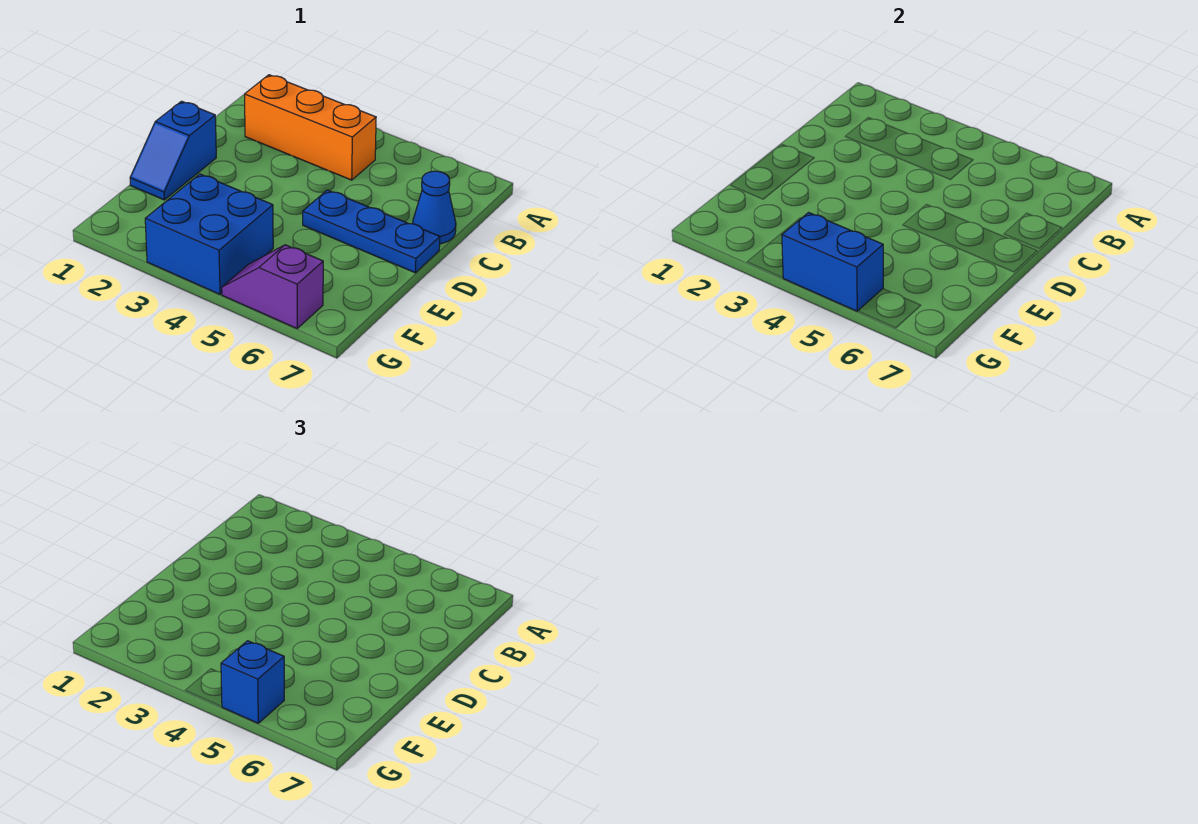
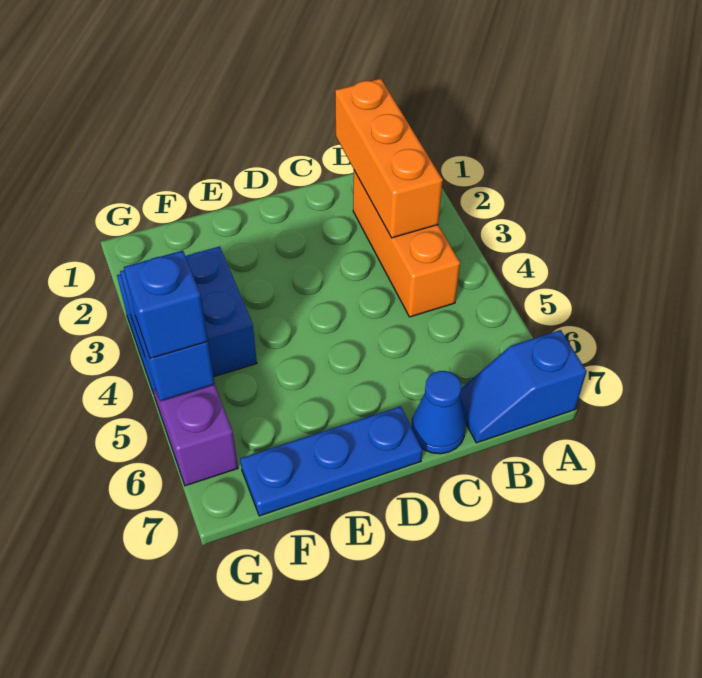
none -> orange brick B1:B3 level 2
blue slope D1:E1 level 1 top D -> blue slope A7:B7 level 1 top A
blue plate D5:D7 level 1 -> blue plate D7:F7 level 1

